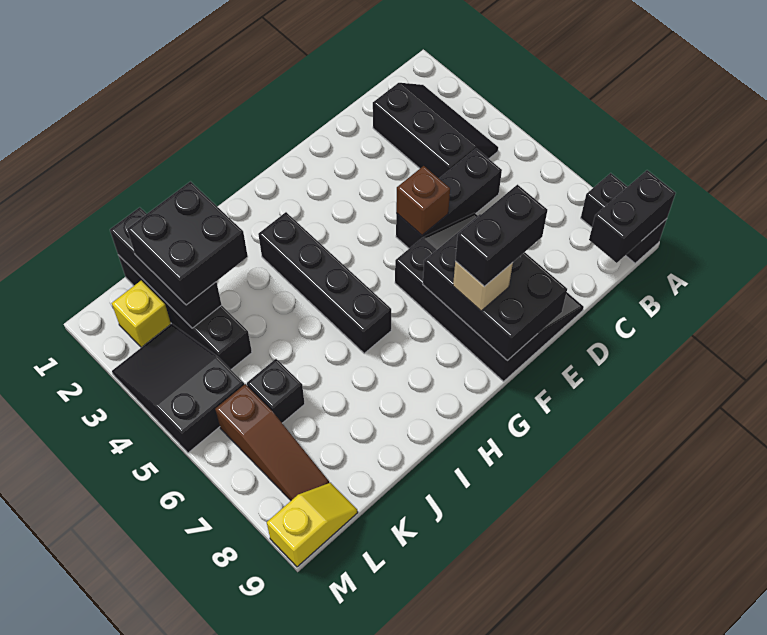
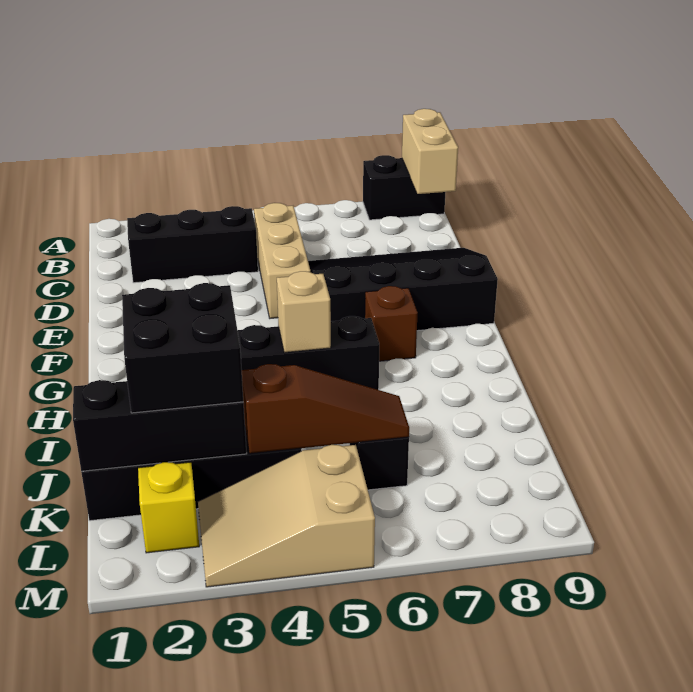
black brick A9:B9 level 2 -> tan brick A9:B9 level 2
black brick C5:E5 level 1 -> tan brick C5:E5 level 1
brown brick E5 level 2 -> brown brick G7 level 1
black brick E7:F9 level 2 -> none
black brick E8:F8 level 4 -> none
tan brick F8 level 3 -> tan brick H5 level 2
black slope L3:M5 level 1 top 5 -> tan slope L3:M5 level 1 top 5
brown slope L6:L8 level 1 top 6 -> brown slope K4:K6 level 2 top 4
yellow slope L9:M9 level 1 top M -> none

